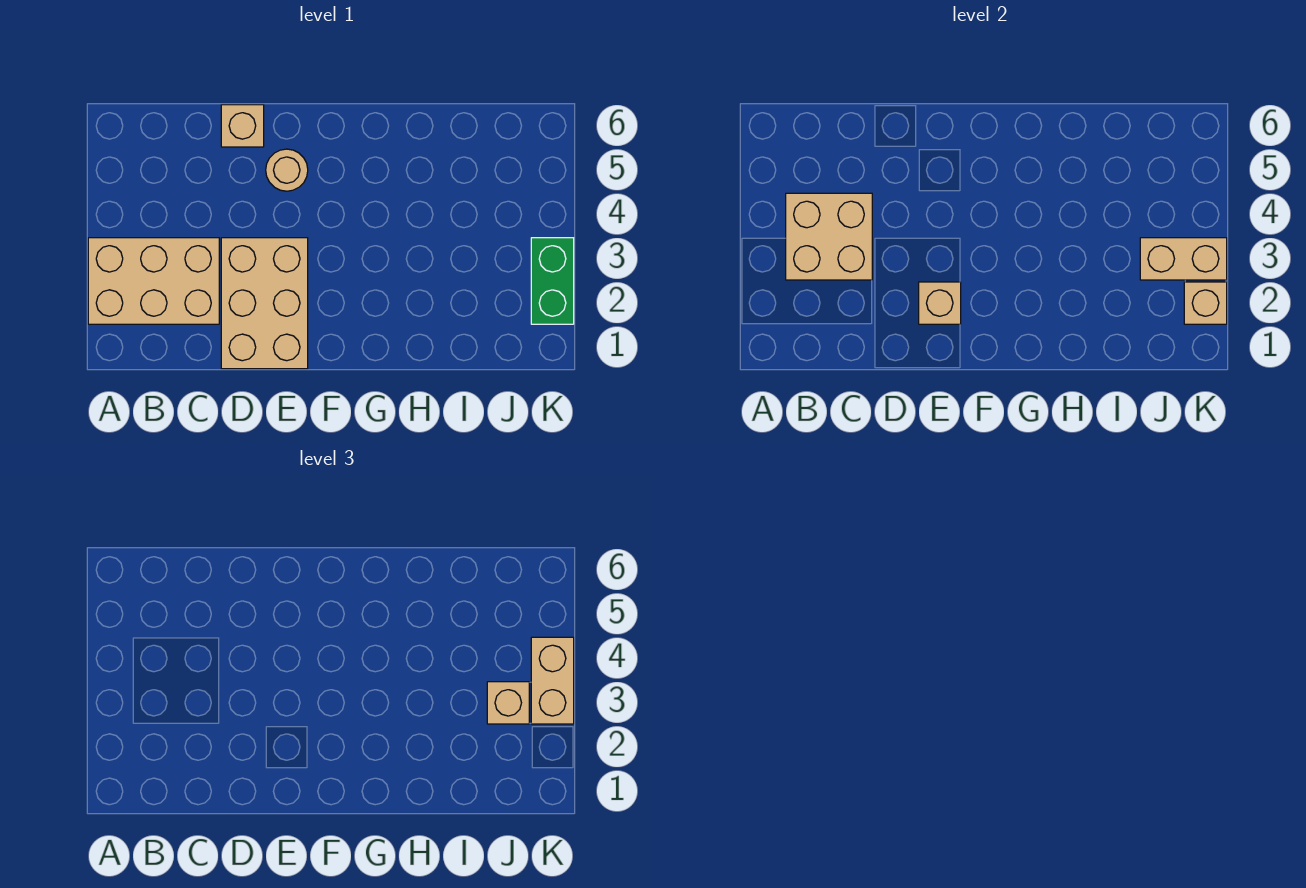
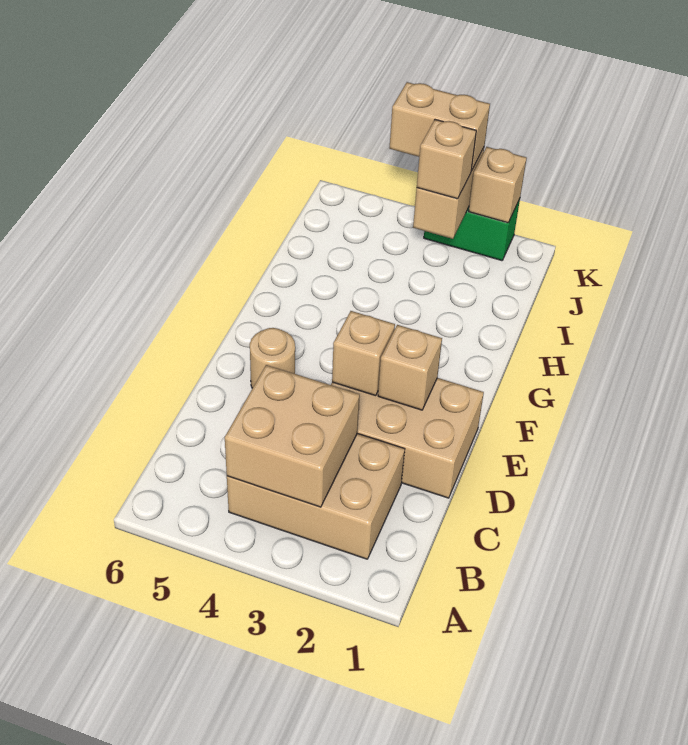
tan brick A2:C3 level 1 -> tan brick B2:C4 level 1
tan brick D6 level 1 -> tan brick E3 level 2

